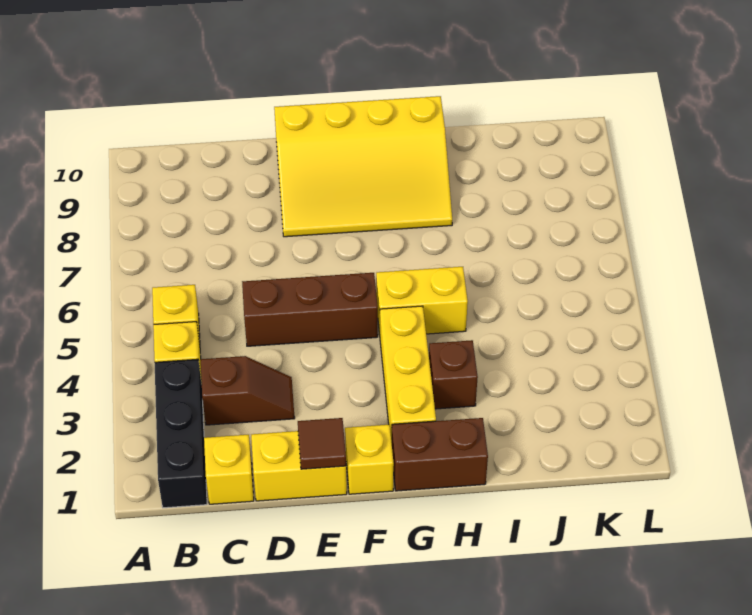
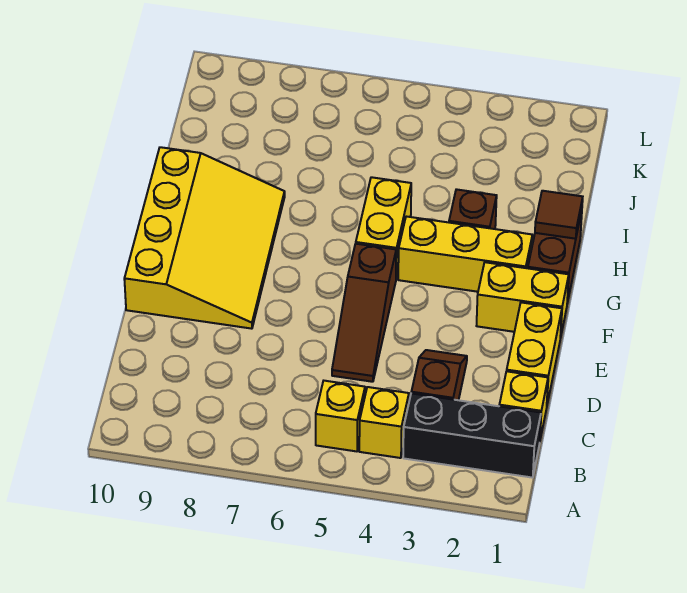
brown brick D5:F5 level 1 -> brown slope D5:F5 level 1 top F
brown tile E1 level 2 -> brown tile H1 level 2
yellow brick F1 level 1 -> yellow brick F1:F2 level 1

